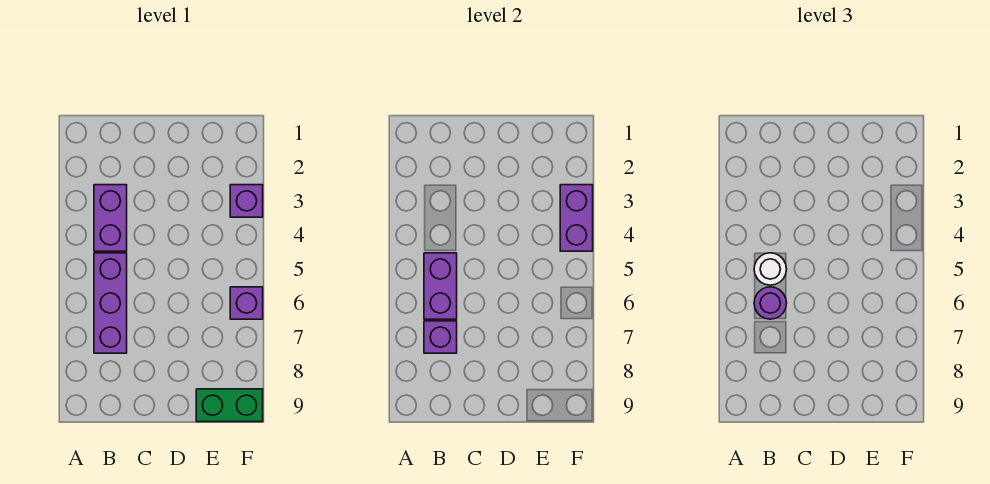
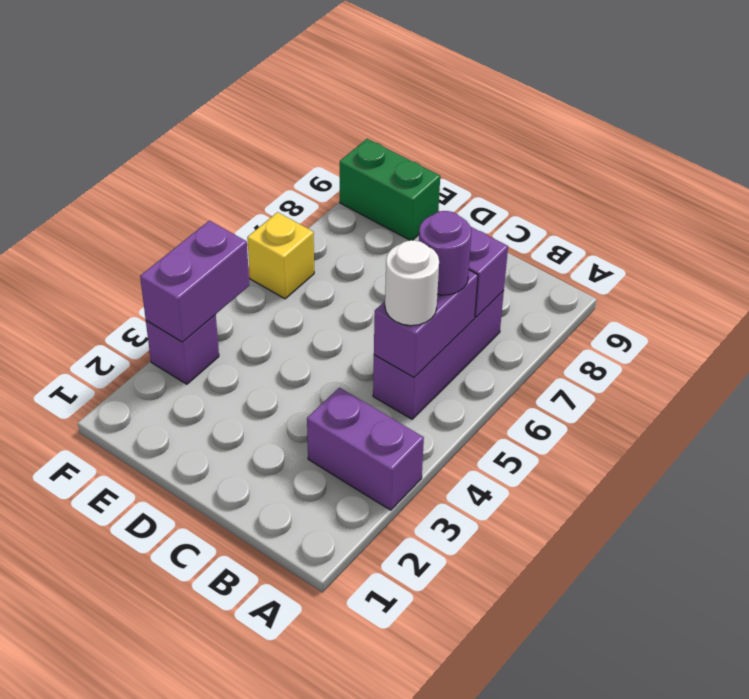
purple brick B3:B4 level 1 -> purple brick A3:B3 level 1
purple brick F6 level 1 -> yellow brick F6 level 1

